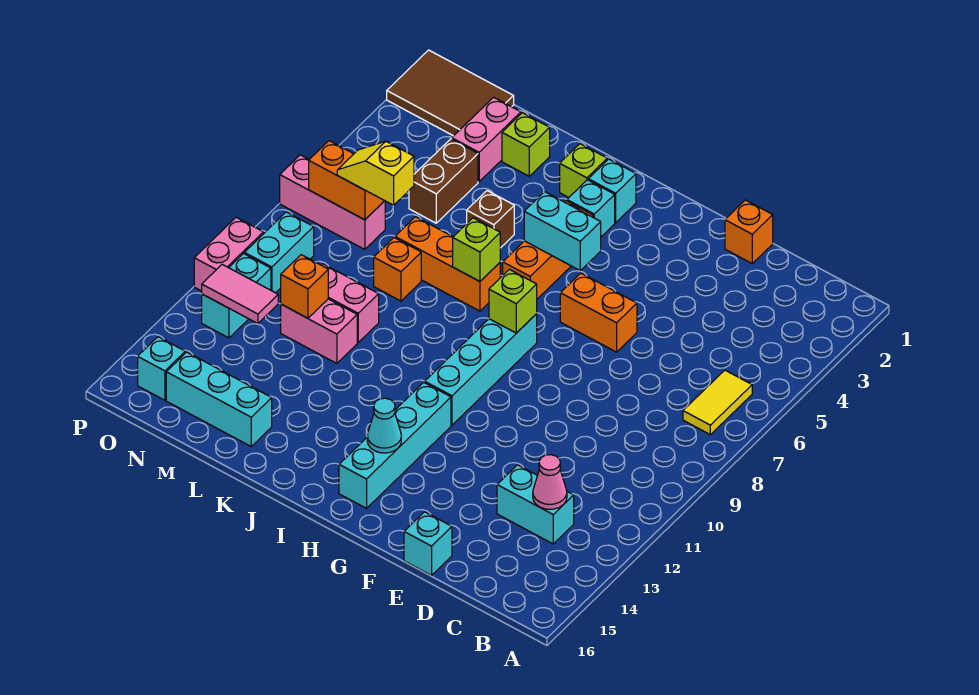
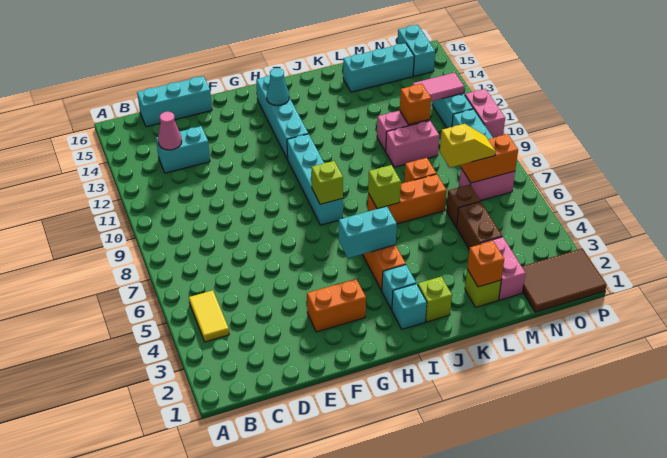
yellow tile B6:B7 level 1 -> yellow tile B4:B5 level 1
orange brick E1 level 1 -> orange brick L2 level 2
cyan brick E16 level 1 -> cyan brick C16:E16 level 1
orange brick F6:G6 level 1 -> orange brick F3:G3 level 1
brown brick K5 level 1 -> brown brick M6 level 1
pink brick N7:P7 level 1 -> pink brick N7:O7 level 1
cyan brick O15 level 1 -> cyan brick O15:O16 level 1

